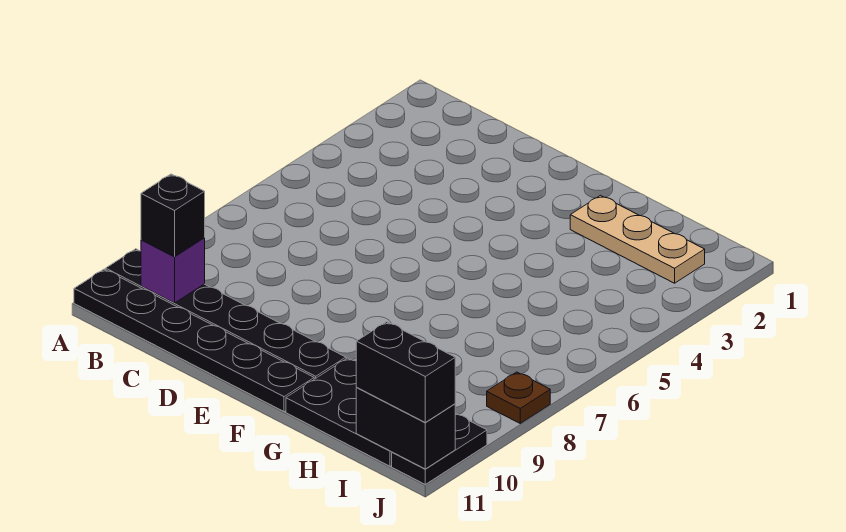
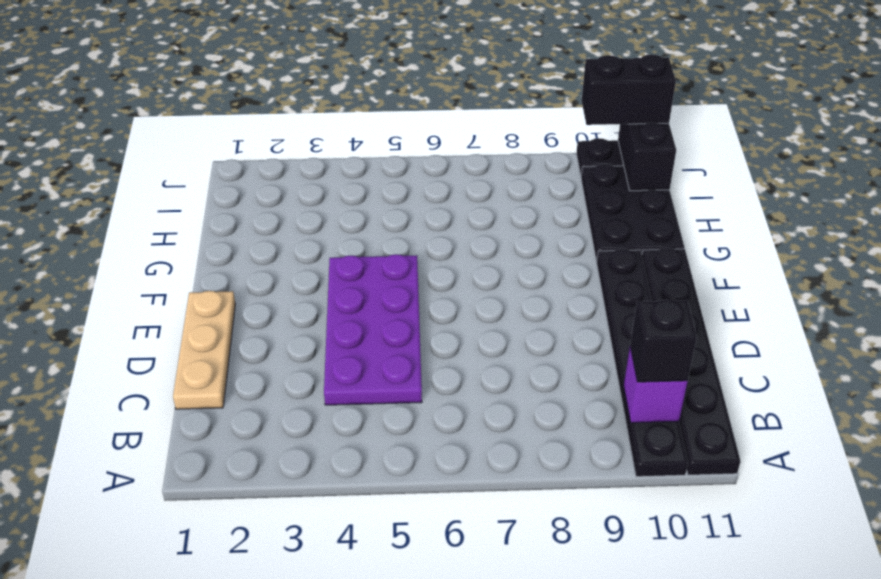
none -> purple plate C4:F5 level 1
tan plate G2:I2 level 1 -> tan plate C1:E1 level 1
black brick I11:J11 level 3 -> black brick J10:J11 level 3
brown plate J8 level 1 -> none

